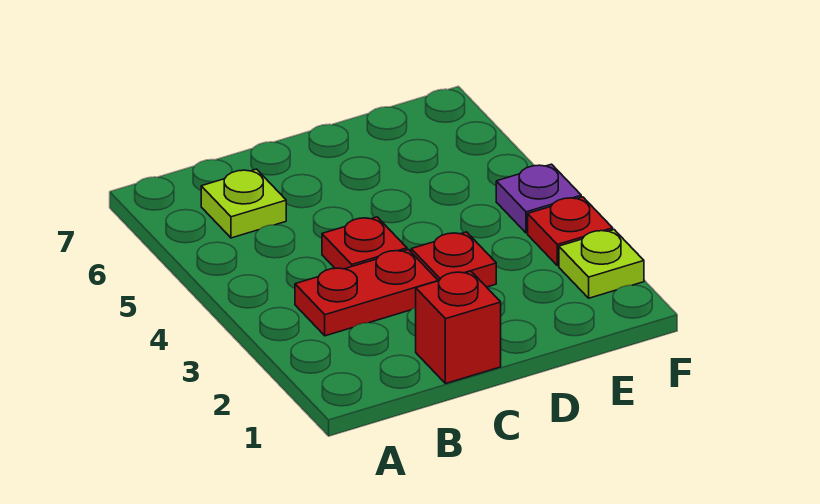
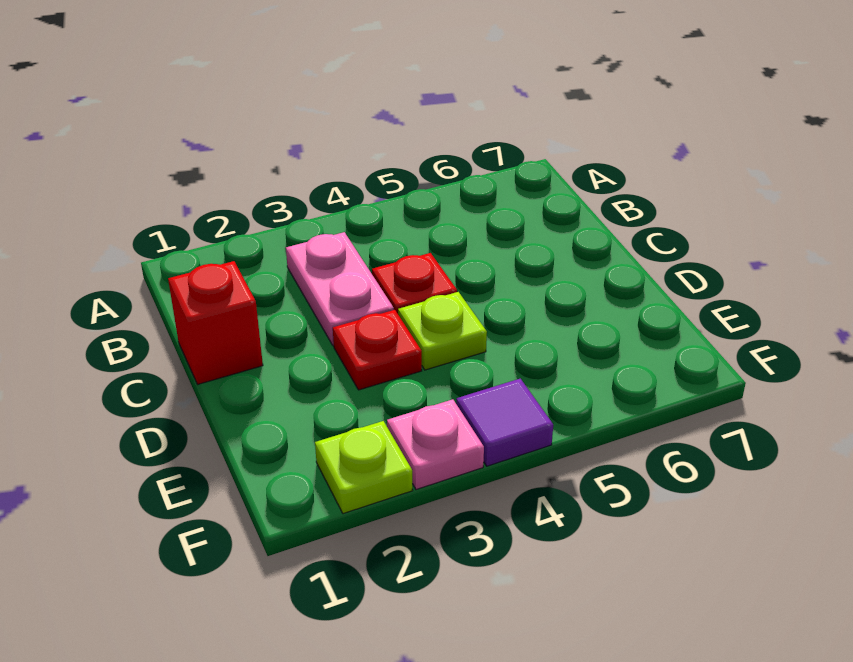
red plate B3:C3 level 1 -> pink plate B3:C3 level 1
lime plate B6 level 1 -> lime plate D4 level 1
red plate F3 level 1 -> pink plate F3 level 1
purple plate F4 level 1 -> purple tile F4 level 1

